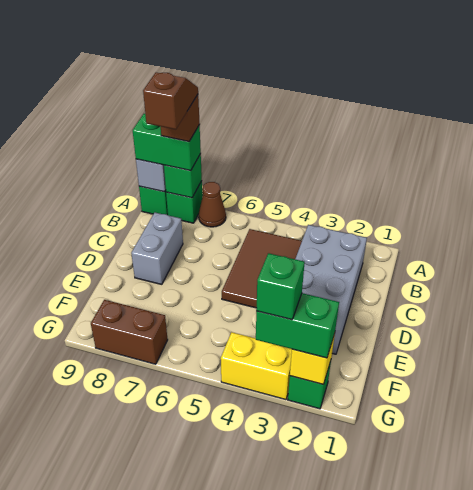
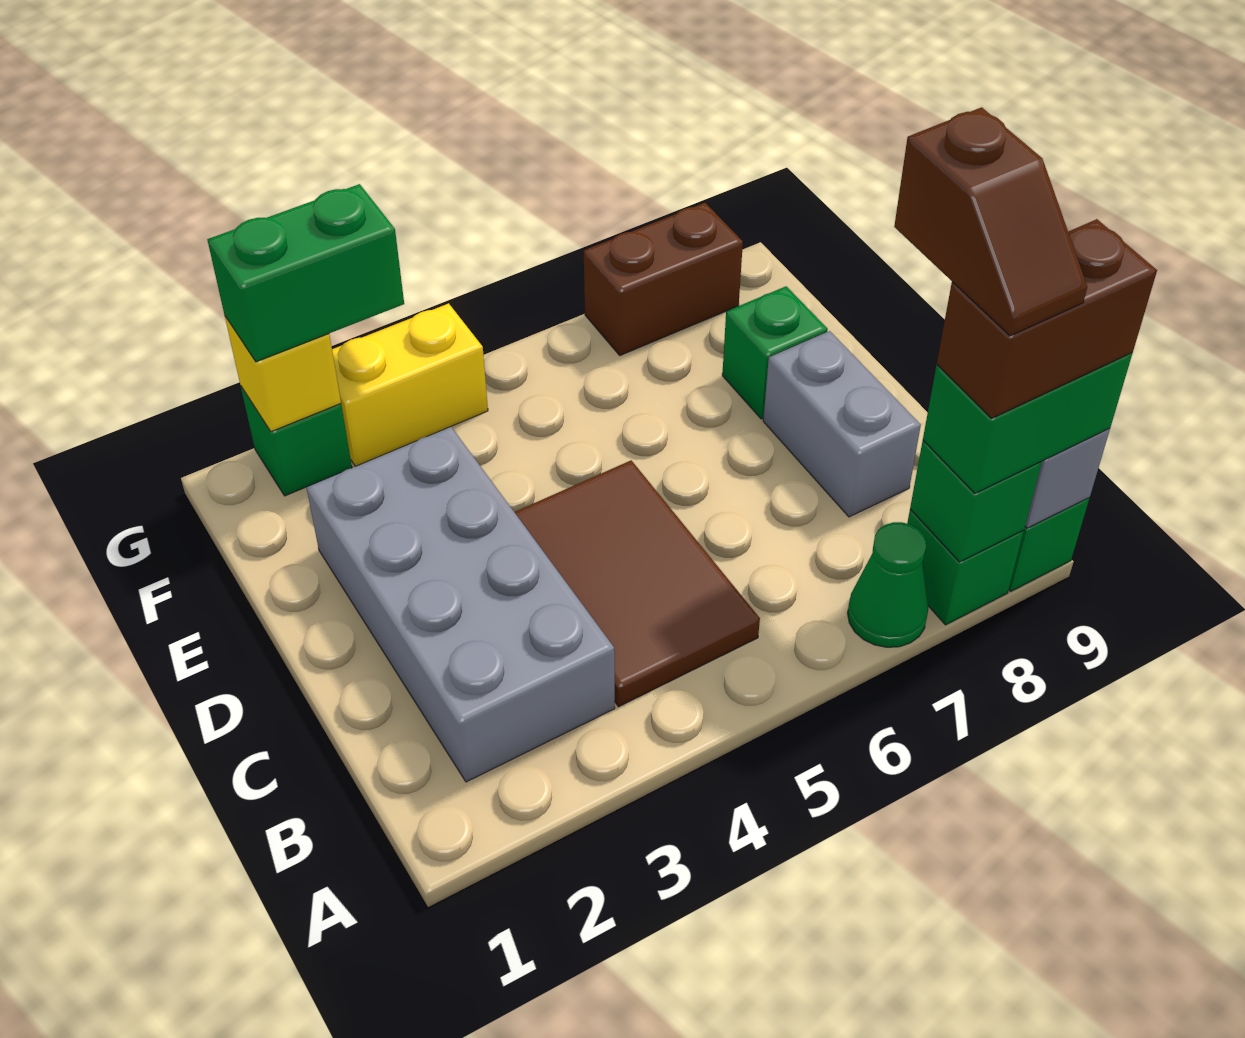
brown cone A7 level 1 -> green cone A7 level 1
brown brick A8 level 4 -> brown brick A8:A9 level 4
green brick G3 level 4 -> green brick E8 level 1

